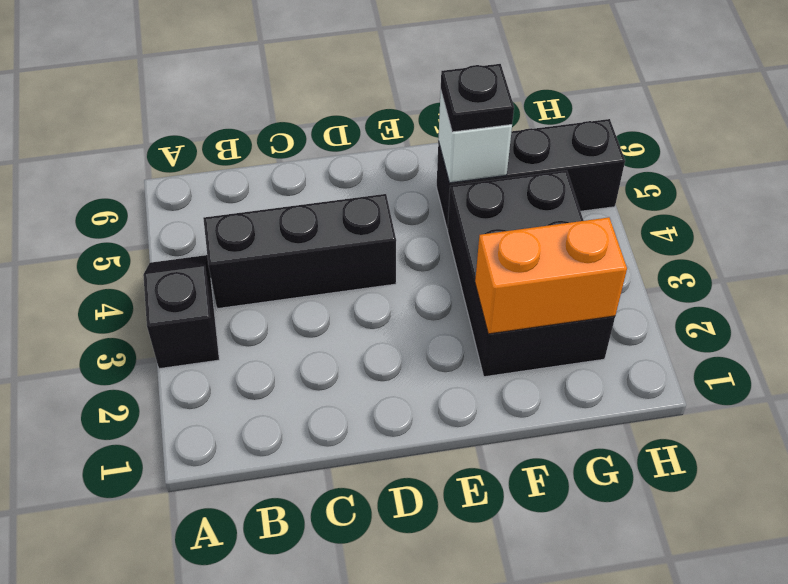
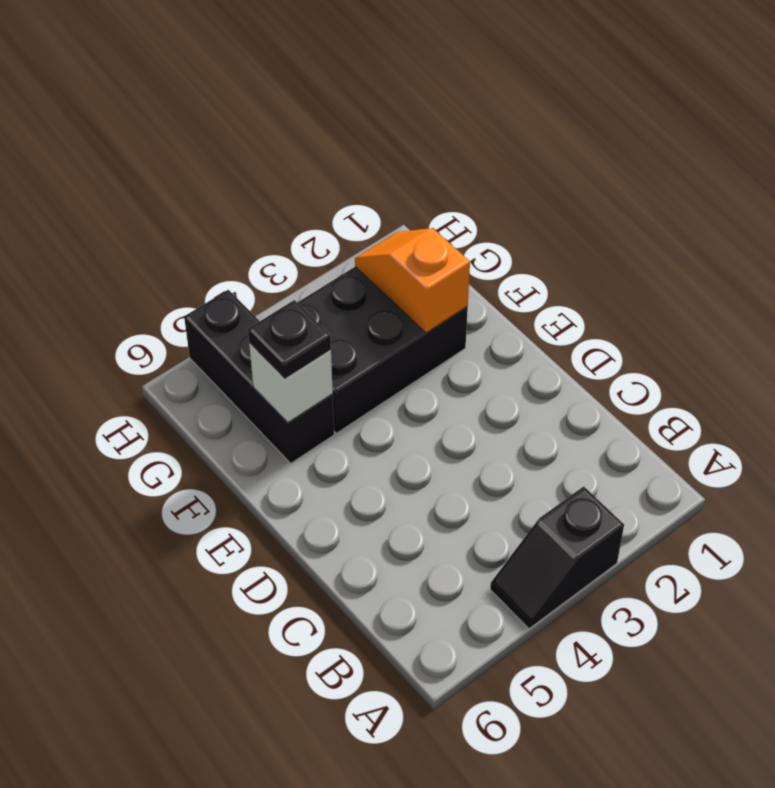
black brick B4:D4 level 1 -> none
orange brick F2:G2 level 2 -> orange slope F2:G2 level 2 top F

